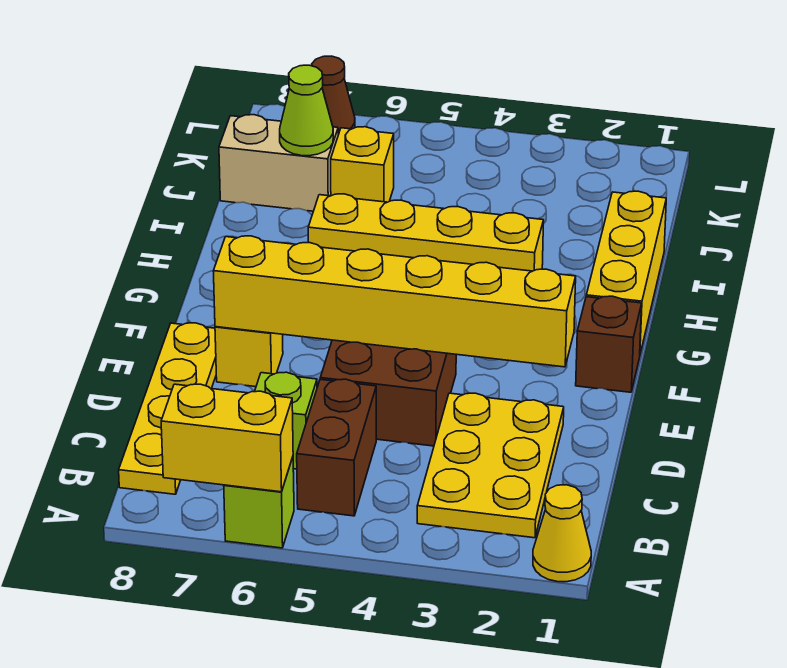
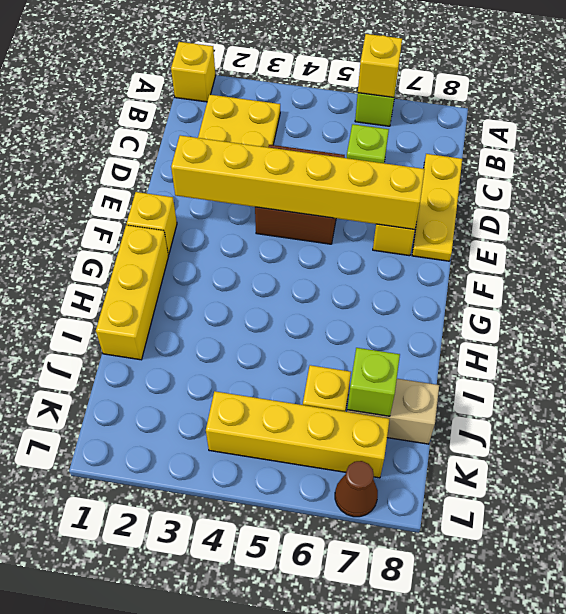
yellow cone A1 level 1 -> yellow brick A1 level 1
yellow brick A6:A7 level 2 -> yellow brick A6 level 2
brown brick B5:C5 level 1 -> none
yellow plate B8:E8 level 1 -> yellow plate C8:E8 level 1
brown brick F1 level 1 -> yellow brick F1 level 1
yellow brick H3:H6 level 1 -> yellow brick K4:K7 level 1
lime cone J7 level 2 -> lime brick J7 level 2

